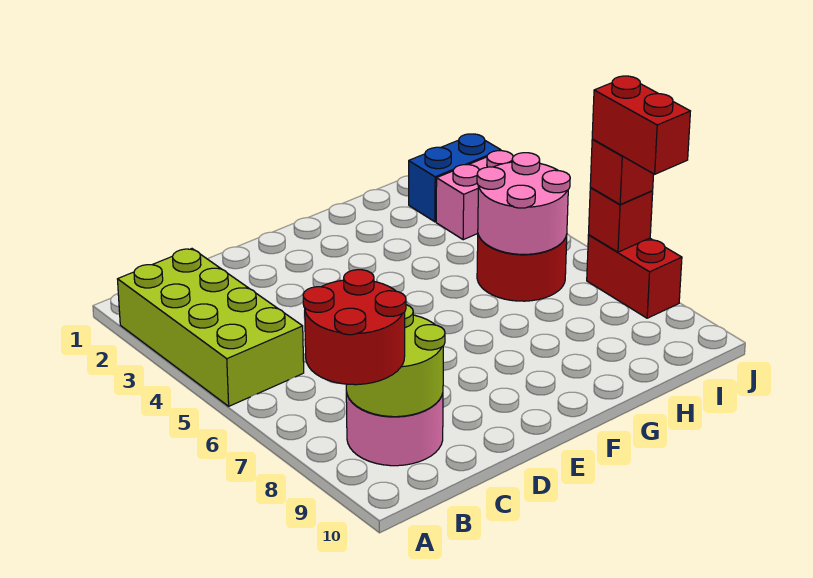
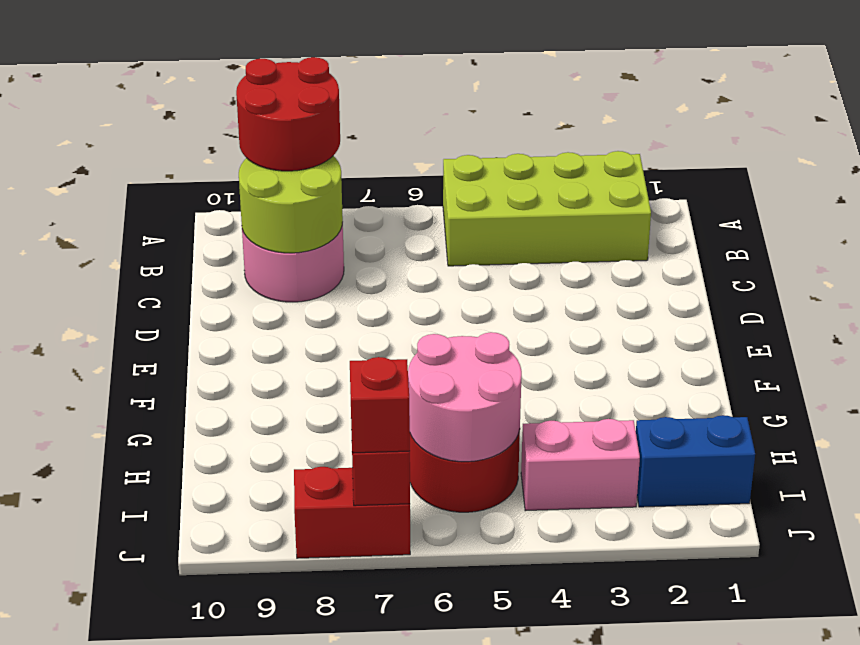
blue brick I2:J2 level 1 -> blue brick I1:I2 level 1
pink brick I3:J3 level 1 -> pink brick I3:I4 level 1
red brick J7:J8 level 4 -> none

